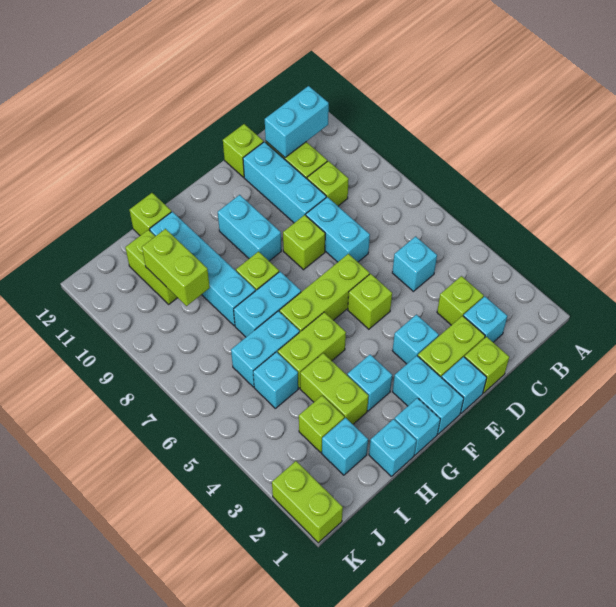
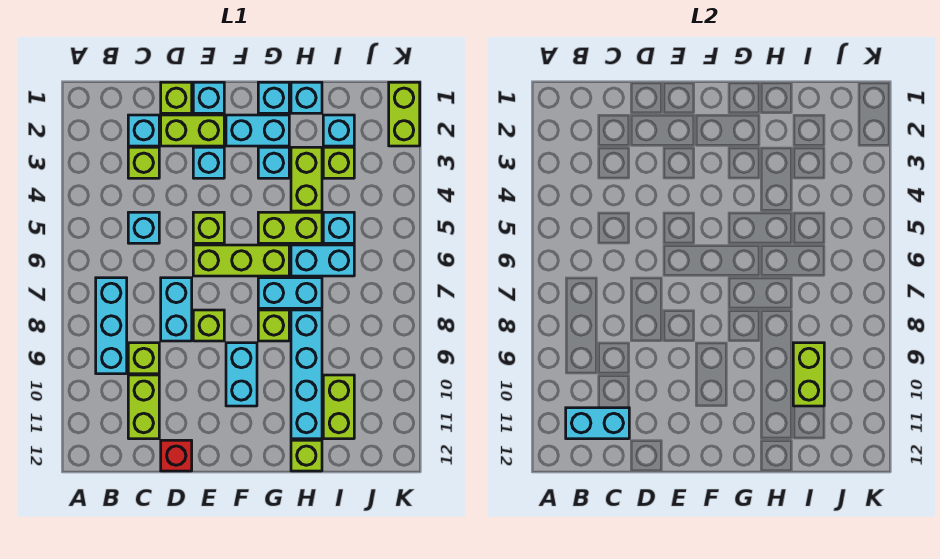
cyan brick D9:D11 level 1 -> cyan brick B7:B9 level 1
lime brick D12 level 1 -> red brick D12 level 1
cyan brick F1:F2 level 1 -> cyan brick F2:G2 level 1

